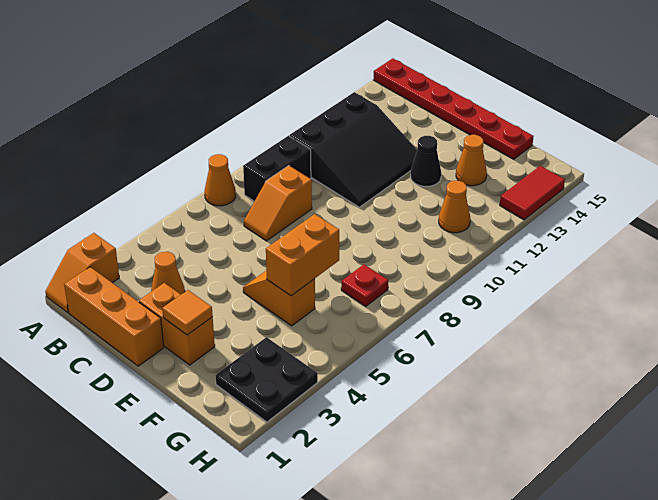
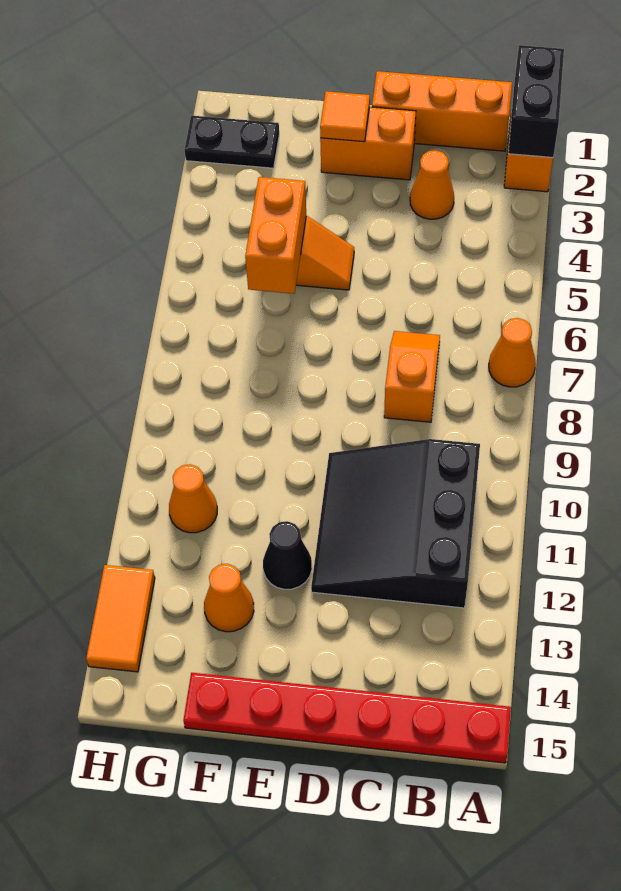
black brick B8:B9 level 1 -> black brick A1:A2 level 2
black plate G2:H3 level 1 -> black plate G2:H2 level 1
red plate G7 level 1 -> none
red tile H13:H14 level 1 -> orange tile H13:H14 level 1

